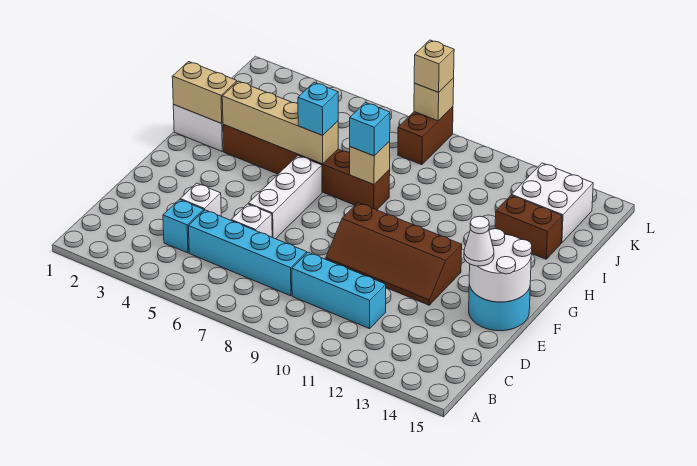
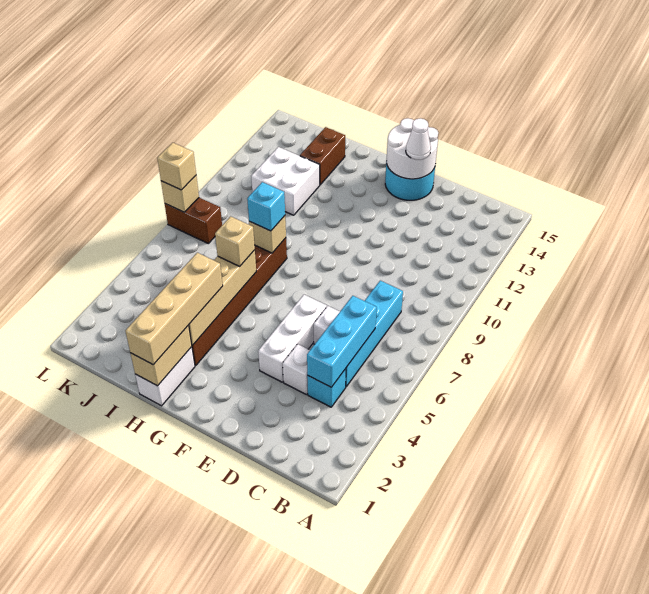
cyan brick C9:C11 level 1 -> cyan brick C4:C6 level 2
white brick E6:G6 level 1 -> white brick E4:E6 level 1
brown slope E9:F12 level 1 top F -> none
none -> tan brick H1:H4 level 3
cyan brick H6 level 3 -> tan brick H6 level 3
white brick J13:K14 level 1 -> white brick I11:J12 level 1

